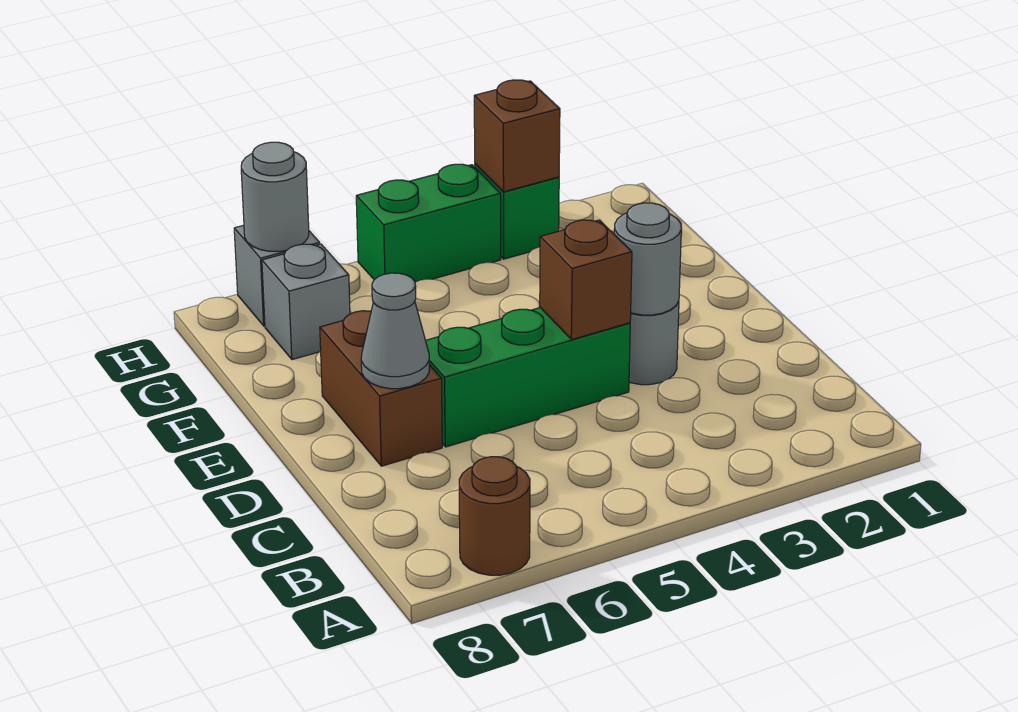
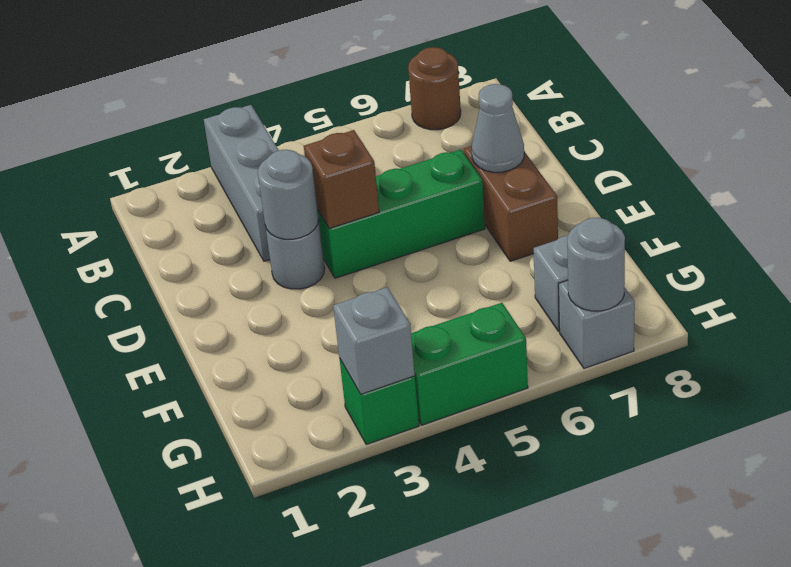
none -> grey brick A3:C3 level 1
brown brick H3 level 2 -> grey brick H3 level 2

